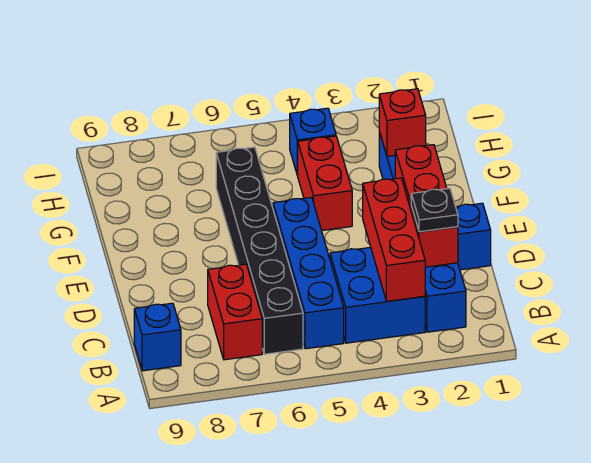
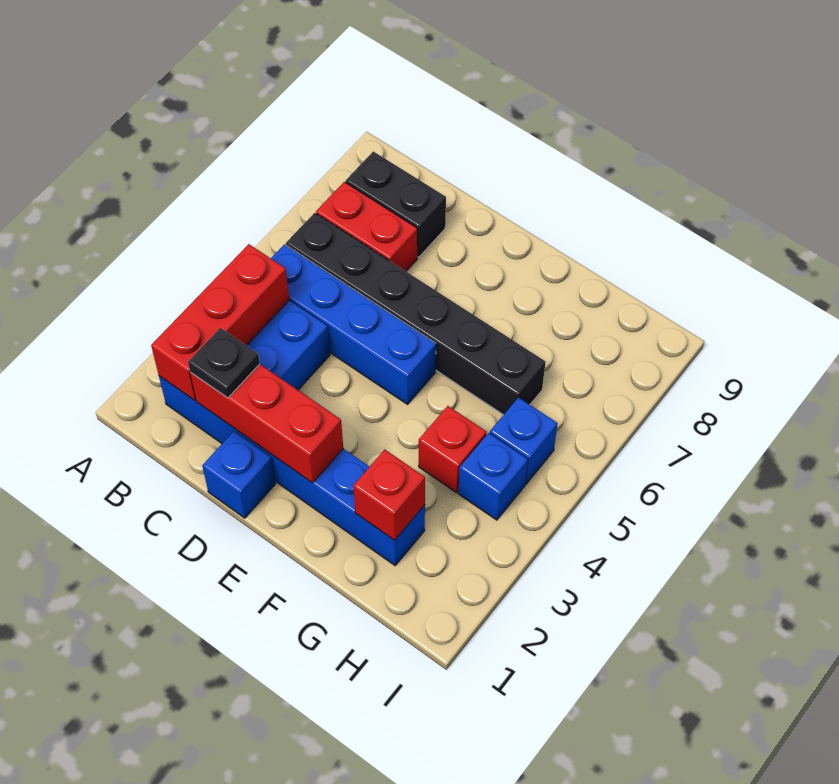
red brick B3:D3 level 2 -> red brick B2:B4 level 2
none -> black brick B8:C8 level 1
blue brick B9 level 1 -> blue brick H5 level 1
red brick F4:G4 level 1 -> red brick G4 level 1

